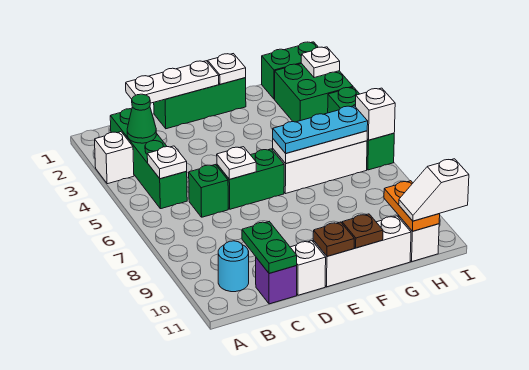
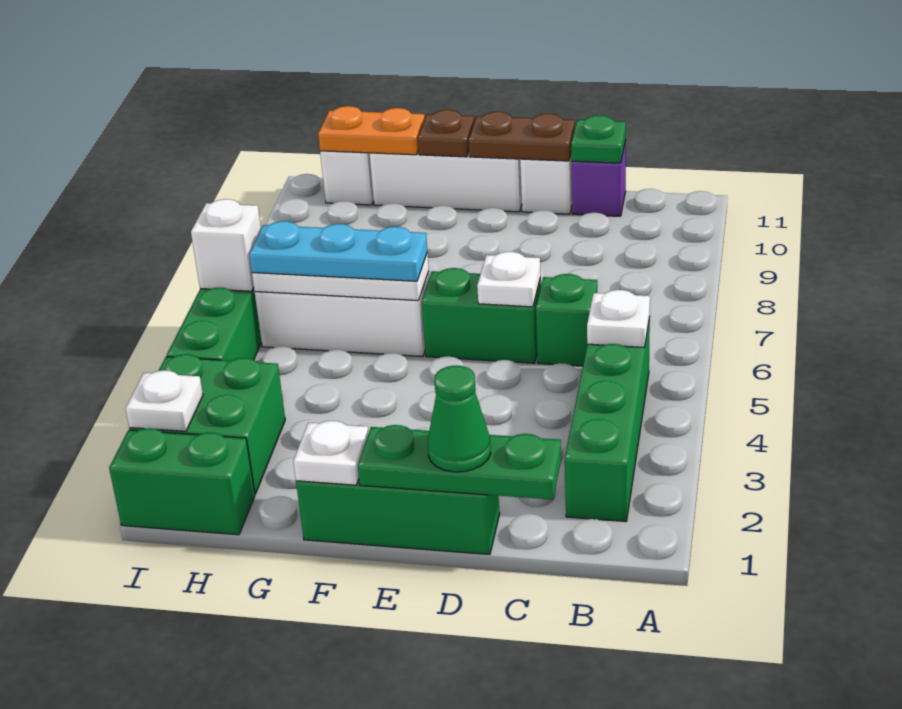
white brick A3 level 1 -> none
green cone B3 level 2 -> green cone D1 level 3
cyan round brick B10 level 1 -> none
white plate C1:E1 level 2 -> green plate C1:E1 level 2
green plate C10:C11 level 2 -> green plate C11 level 2
brown plate E11 level 2 -> brown plate D11:E11 level 2
orange plate H10:H11 level 2 -> orange plate G11:H11 level 2
white slope H11:I11 level 3 top I -> none

